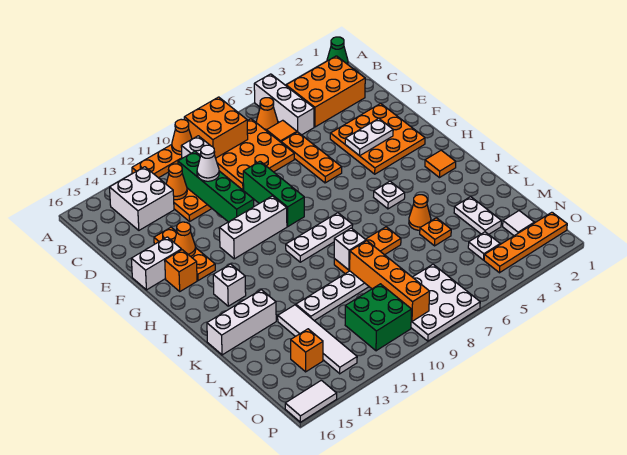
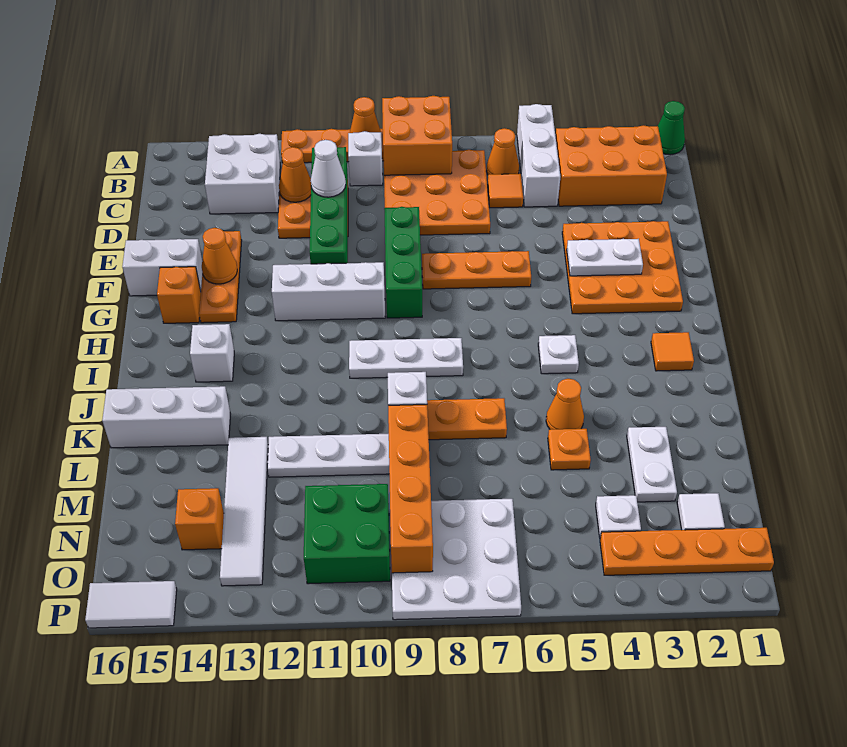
orange plate D6:F6 level 1 -> orange plate F6:F8 level 1

